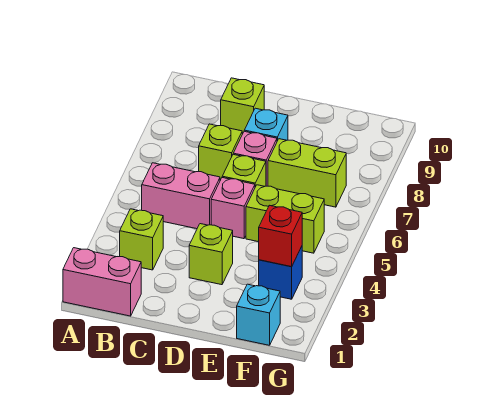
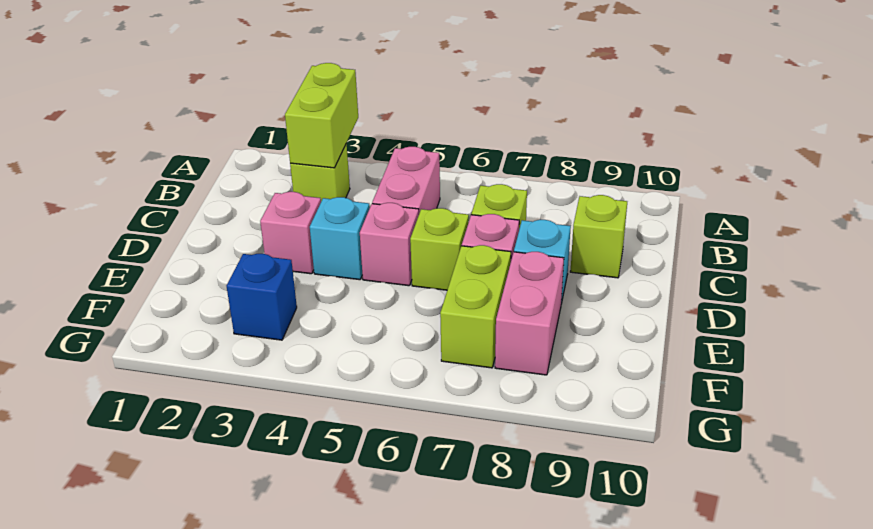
pink brick A1:B1 level 1 -> pink brick E8:F8 level 1
lime brick D3 level 1 -> pink brick D3 level 1
lime brick E5:F5 level 1 -> lime brick A3:B3 level 2
cyan brick F1 level 1 -> cyan brick D4 level 1
red brick F3 level 2 -> none

